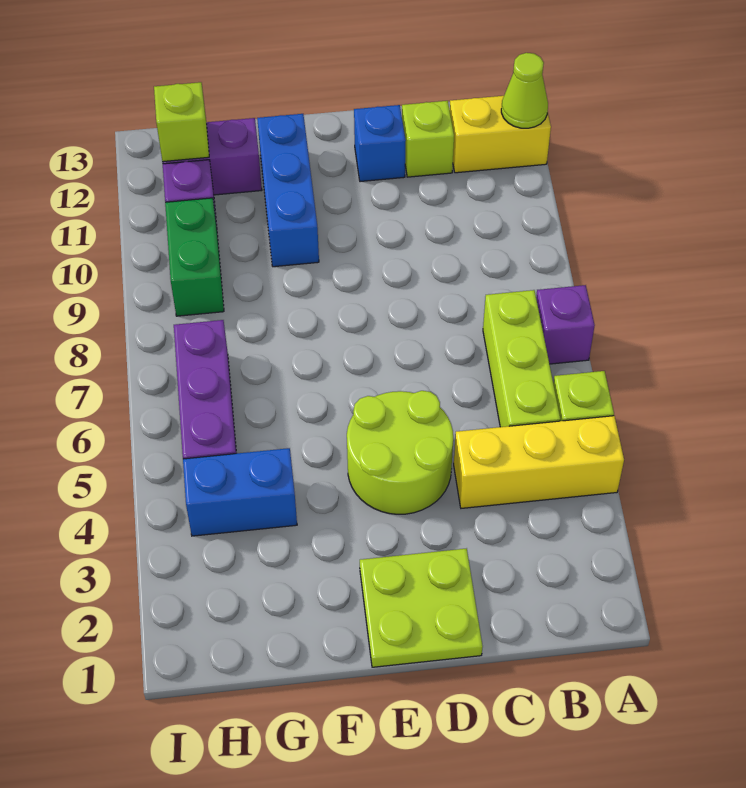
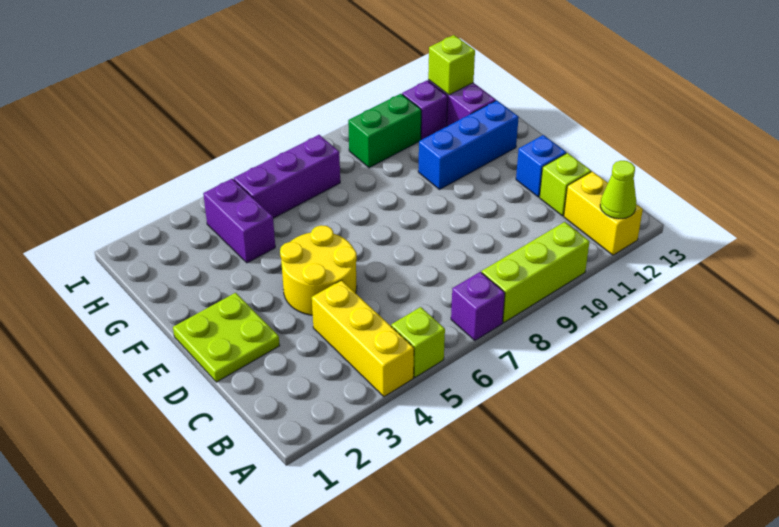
lime brick B5:B7 level 1 -> lime brick A8:A10 level 1
lime round brick D4:E5 level 1 -> yellow round brick D4:E5 level 1
blue brick G4:H4 level 1 -> purple brick G4:H4 level 1

